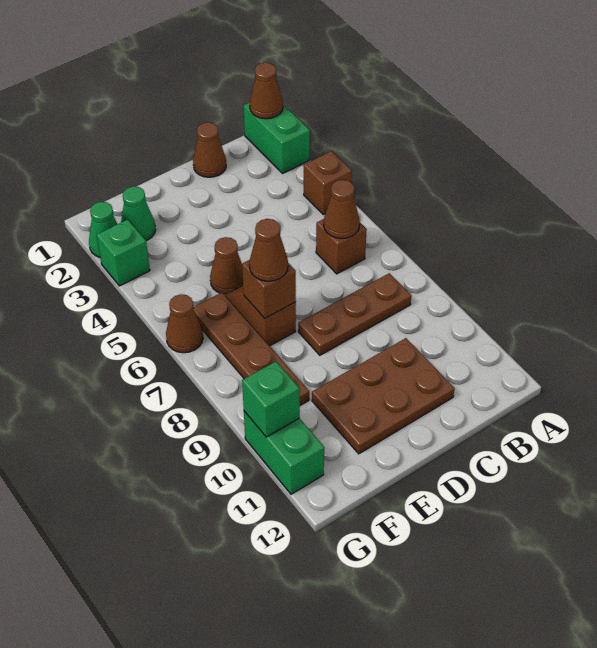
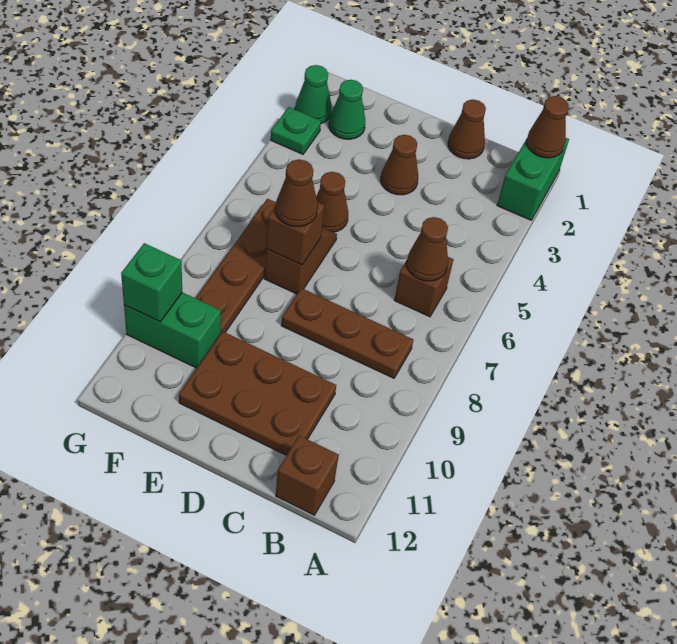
brown brick A4 level 1 -> brown brick B12 level 1
green brick G3 level 1 -> green plate G3 level 1
brown cone G6 level 1 -> brown cone D3 level 1
green brick G10:G11 level 1 -> green brick F10:G10 level 1

